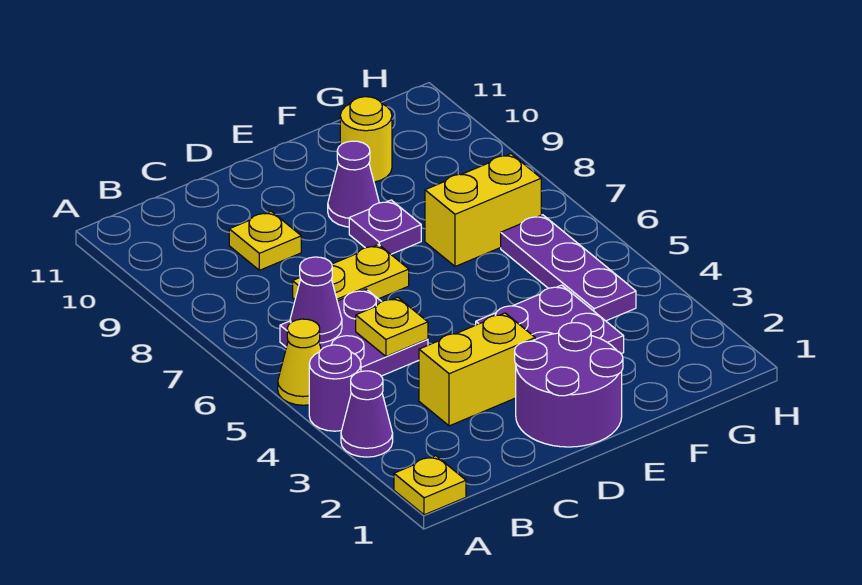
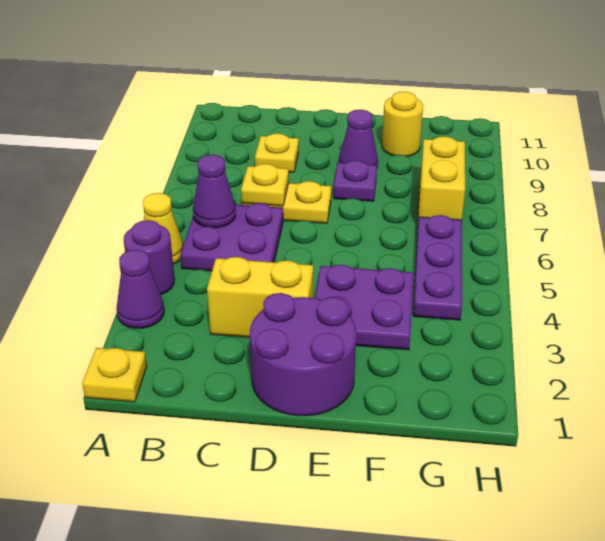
yellow plate C5 level 2 -> yellow plate C7 level 2
yellow brick F7:G7 level 1 -> yellow brick G7:G8 level 1

